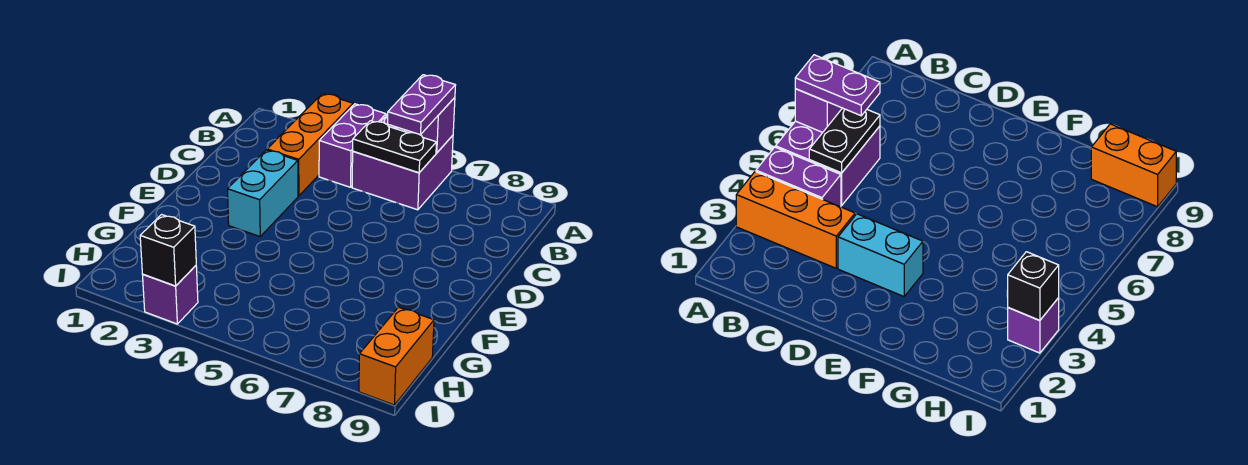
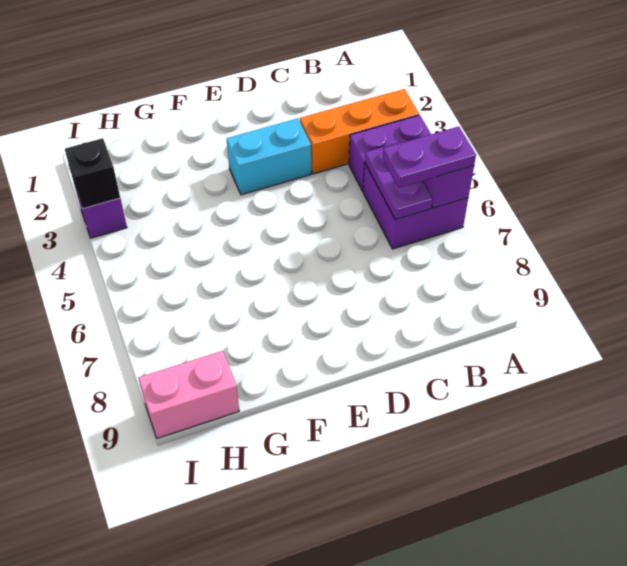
black plate B5:B6 level 2 -> purple plate B5:B6 level 2
orange brick H9:I9 level 1 -> pink brick H9:I9 level 1

